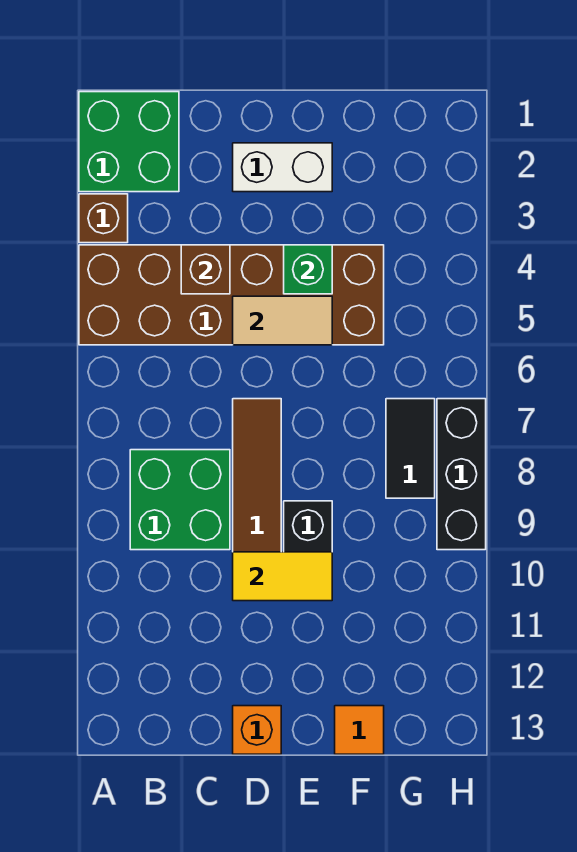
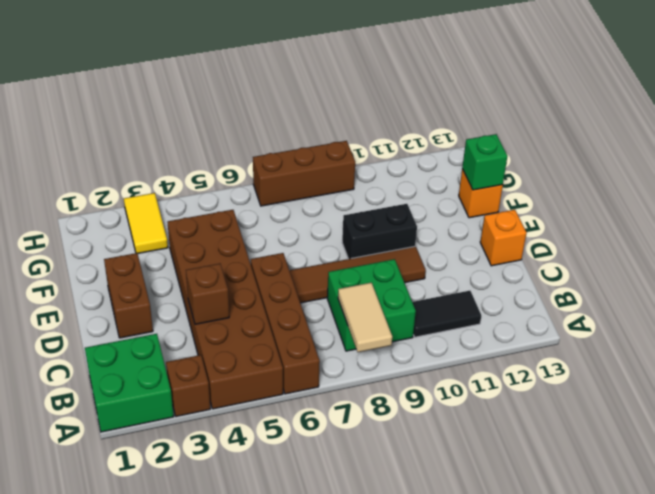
none -> brown brick A6:D6 level 1
white brick D2:E2 level 1 -> brown brick D2:E2 level 1
tan tile D5:E5 level 2 -> tan tile A8:B8 level 2
yellow tile D10:E10 level 2 -> yellow tile G3:H3 level 1
green brick E4 level 2 -> green brick F13 level 2
orange tile F13 level 1 -> orange brick F13 level 1
black tile G7:G8 level 1 -> black tile B10:B11 level 1
black brick H7:H9 level 1 -> brown brick H7:H9 level 1

